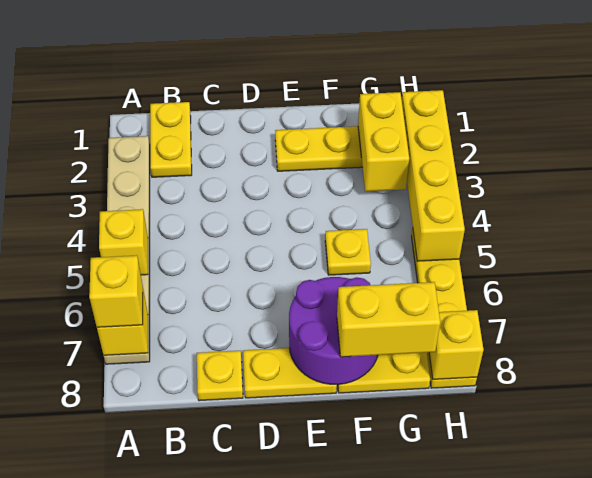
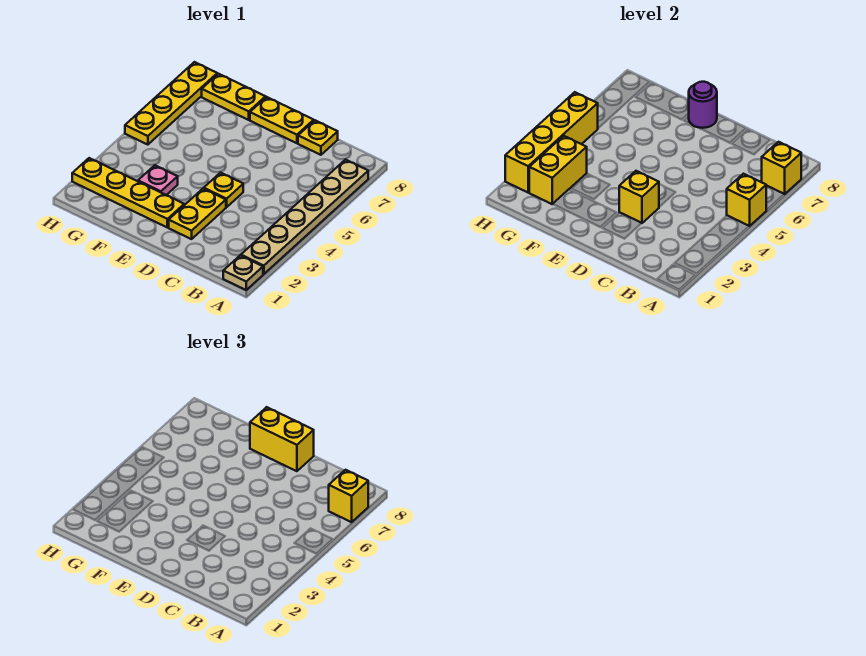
none -> tan plate A1 level 1
yellow plate B1:B2 level 1 -> yellow plate D2:D3 level 1
purple round brick E7:F8 level 2 -> purple round brick E8 level 2
none -> pink plate F3 level 1
yellow plate F5 level 1 -> yellow plate D4 level 1
yellow brick F8:G8 level 3 -> yellow brick D8:E8 level 3
yellow brick H8 level 2 -> yellow brick D3 level 2

